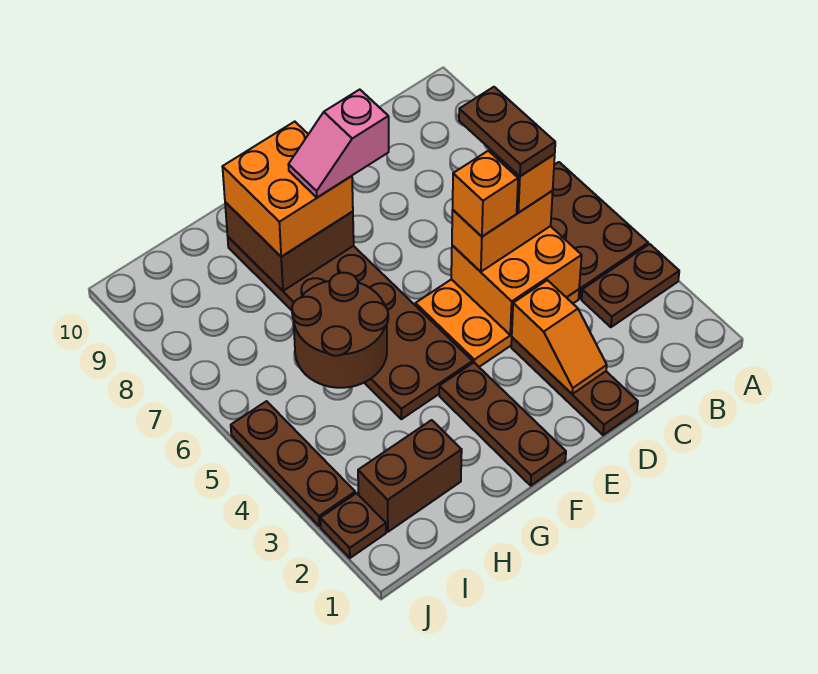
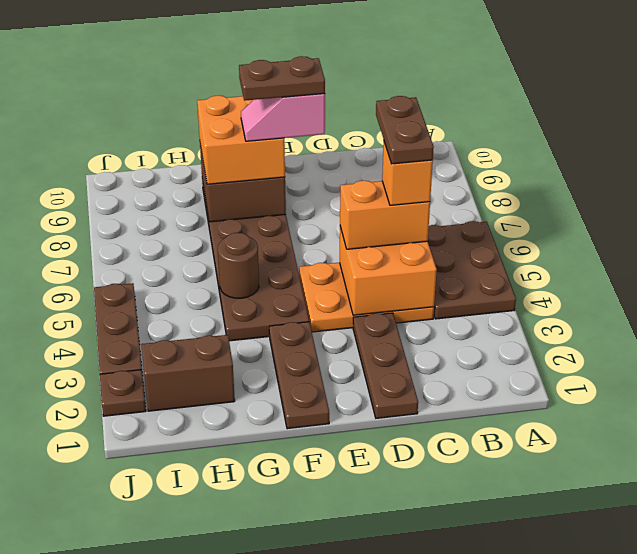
brown plate A3:B3 level 1 -> brown plate E8:F8 level 5
orange slope D2:D3 level 2 top 3 -> none
orange brick D5 level 4 -> none
brown round brick G5:H6 level 2 -> brown round brick G5 level 2

